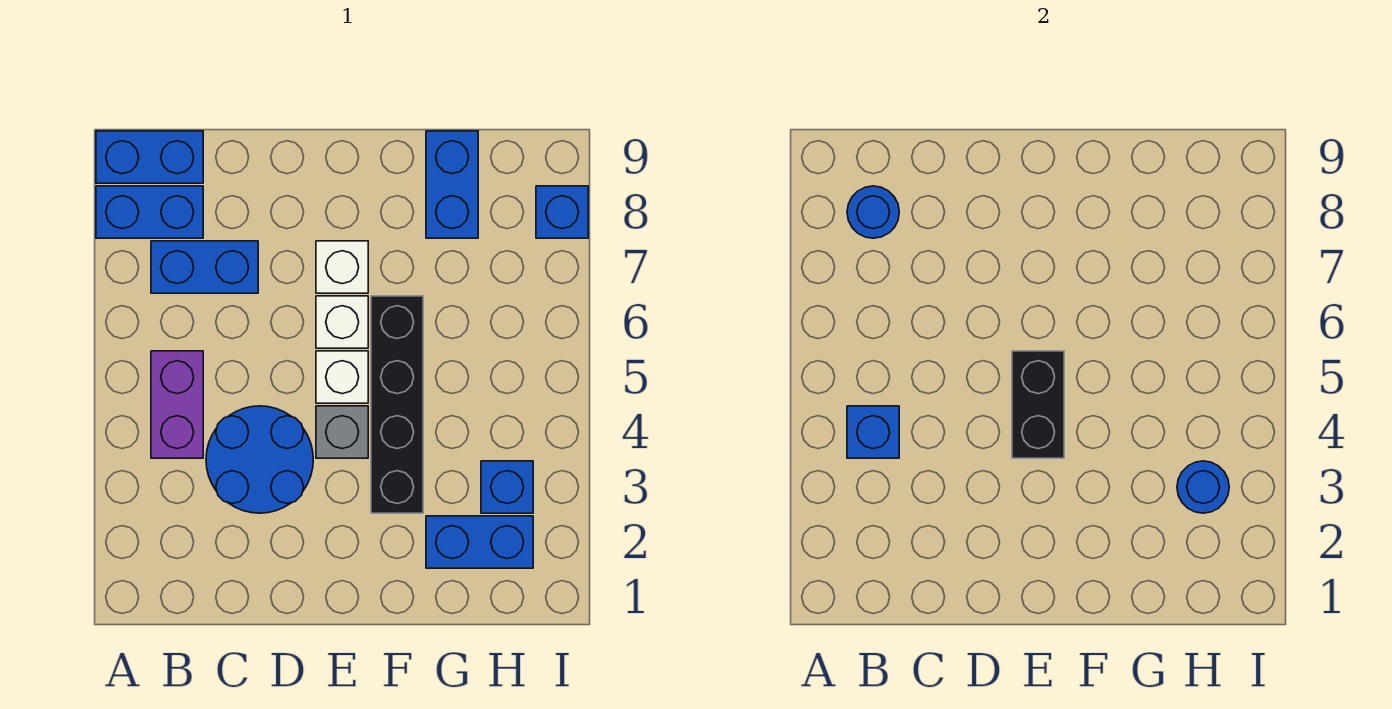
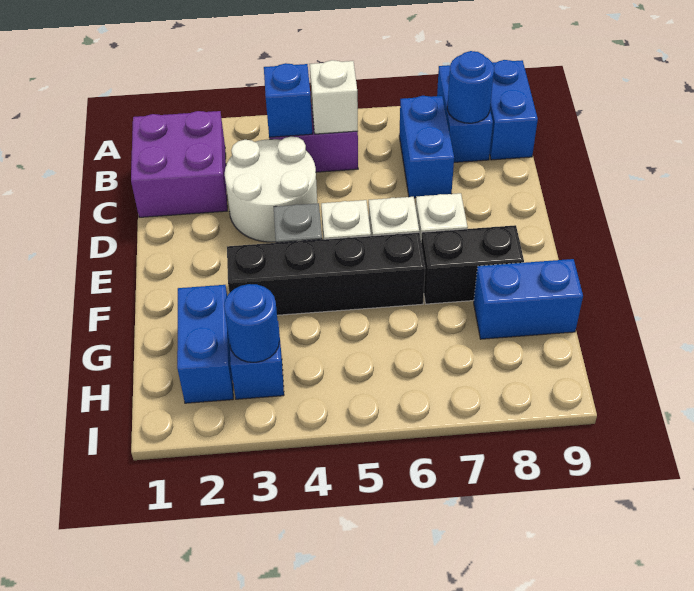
none -> purple brick B1:C2 level 1
none -> white brick B5 level 2
blue round brick C3:D4 level 1 -> white round brick C3:D4 level 1
black brick E4:E5 level 2 -> black brick F7:F8 level 1
blue brick I8 level 1 -> none

